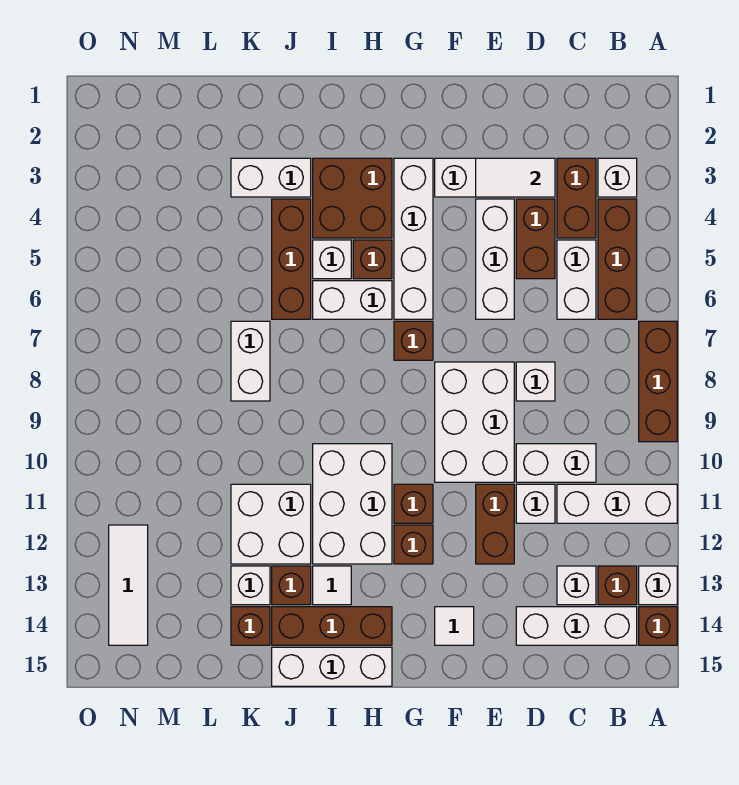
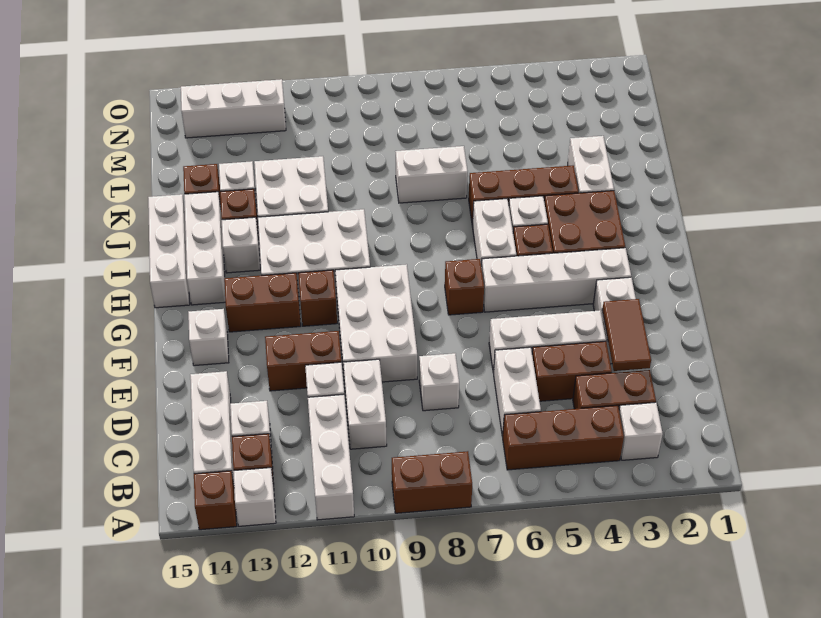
brown brick A7:A9 level 1 -> brown brick A8:A9 level 1
white brick C5:C6 level 1 -> white brick C6:D6 level 1
white tile D3:E3 level 2 -> brown tile D3:E3 level 2
white brick E8:F10 level 1 -> white brick E9:G10 level 1
white tile F14 level 1 -> white brick F14 level 1
brown brick G12 level 1 -> brown brick G12:G13 level 1
brown brick H14:J14 level 1 -> white brick H14:J14 level 1
white tile I13 level 1 -> white brick I13 level 1
white tile N12:N14 level 1 -> white brick N12:N14 level 1

